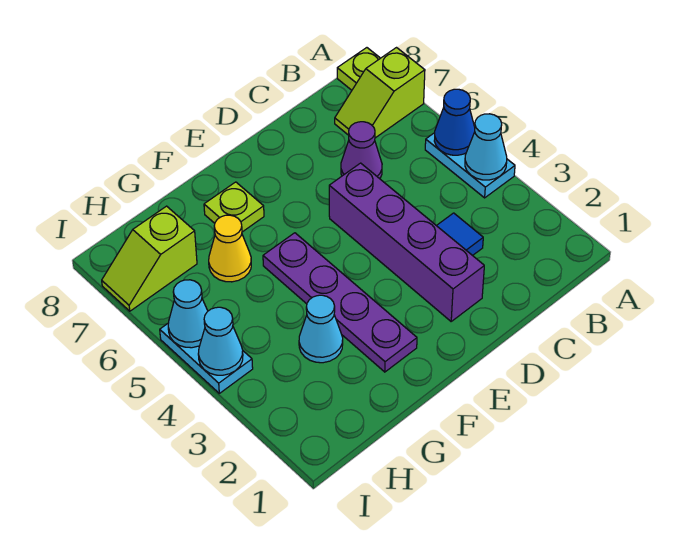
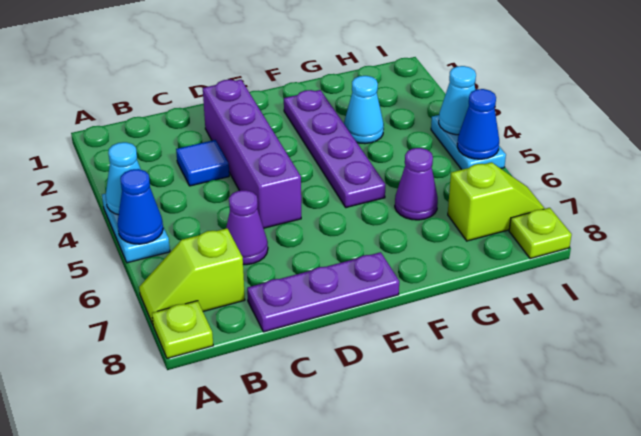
lime slope A7:B7 level 1 top A -> lime slope A7:B7 level 1 top B
none -> purple plate C8:E8 level 1
lime plate F7 level 1 -> lime plate I8 level 1
yellow cone G6 level 1 -> purple cone G6 level 1
cyan cone I5 level 2 -> blue cone I5 level 2

